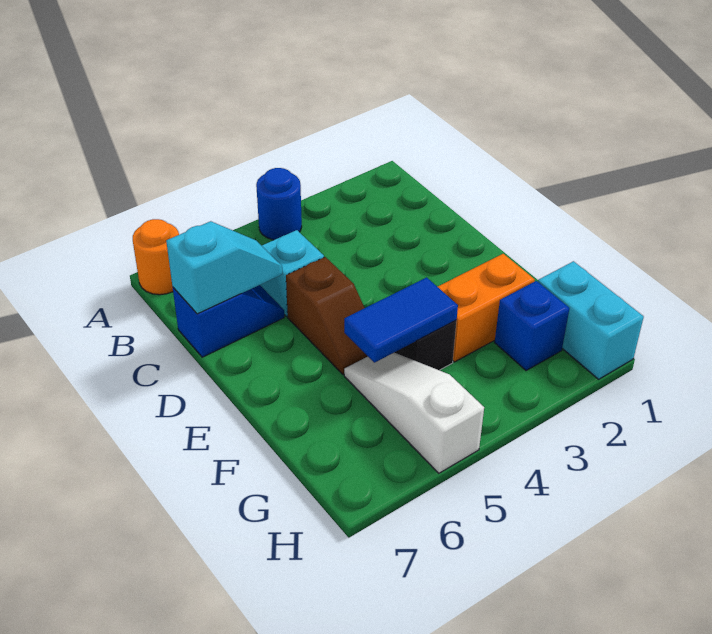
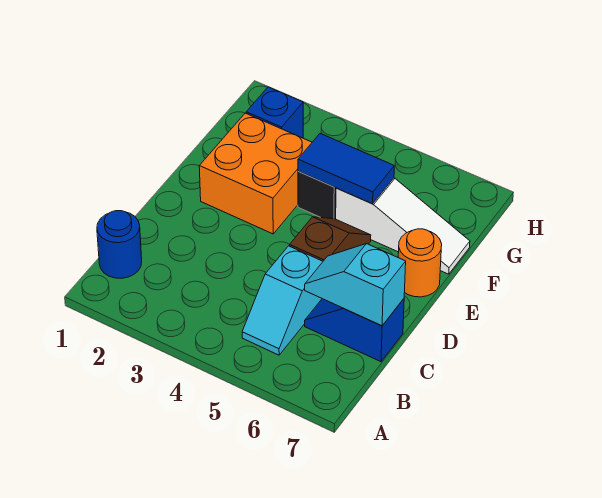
blue round brick A4 level 1 -> blue round brick B1 level 1
orange round brick A7 level 1 -> orange round brick E7 level 1
orange brick F2:F3 level 1 -> orange brick E2:F3 level 1
white slope F5:H5 level 1 top H -> white slope F5:F7 level 1 top 5
cyan brick G1:H1 level 1 -> none

